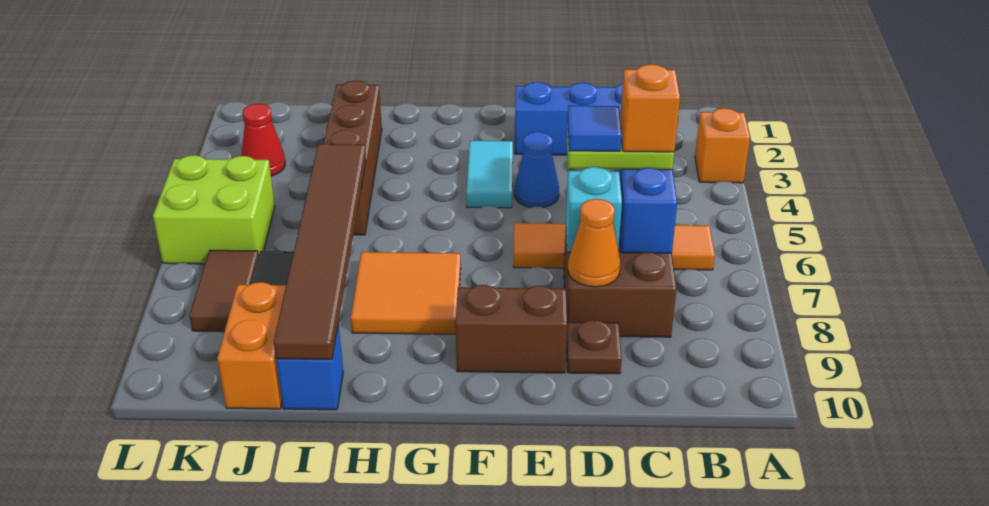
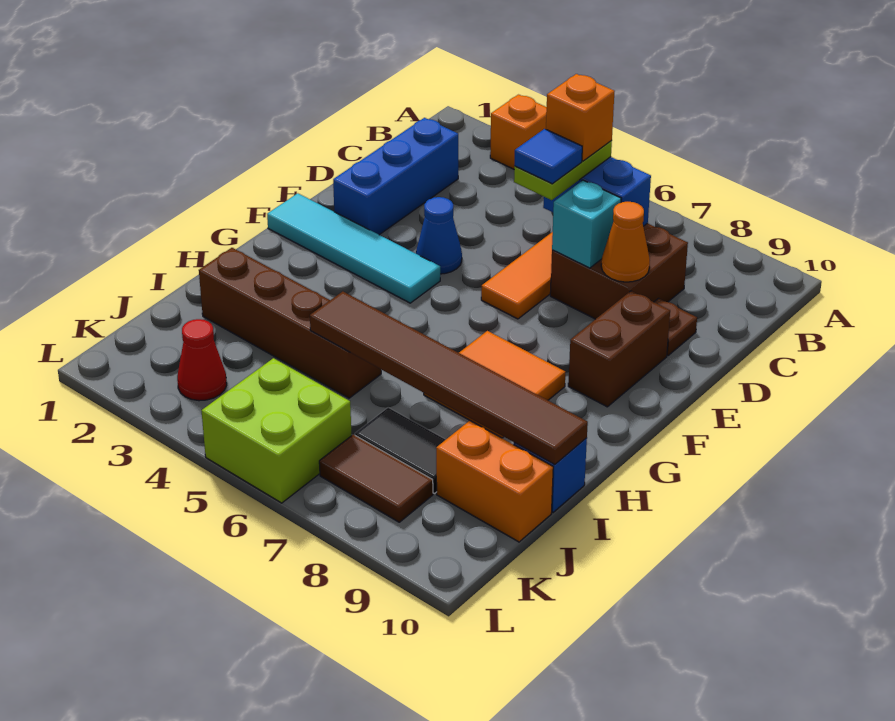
cyan tile F3:F4 level 1 -> cyan tile F1:F4 level 1

